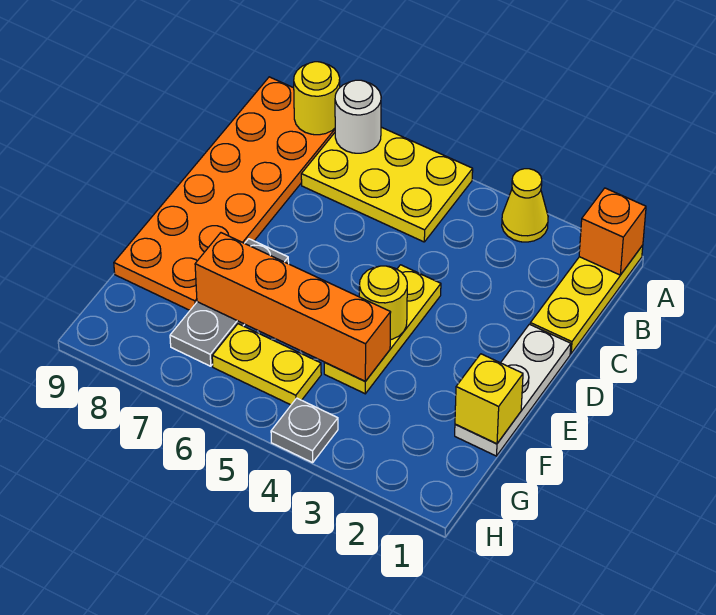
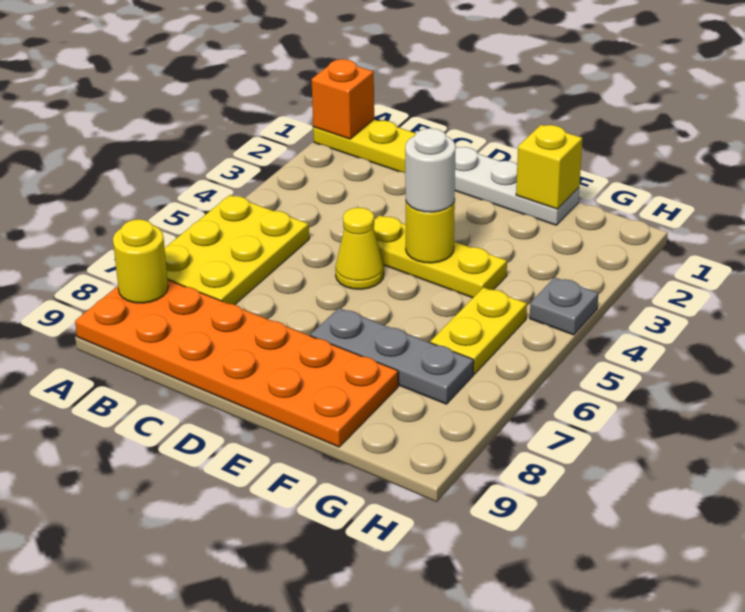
yellow cone A3 level 1 -> yellow cone D5 level 1
white round brick A7 level 2 -> white round brick E4 level 3
orange brick F4:F7 level 2 -> none

